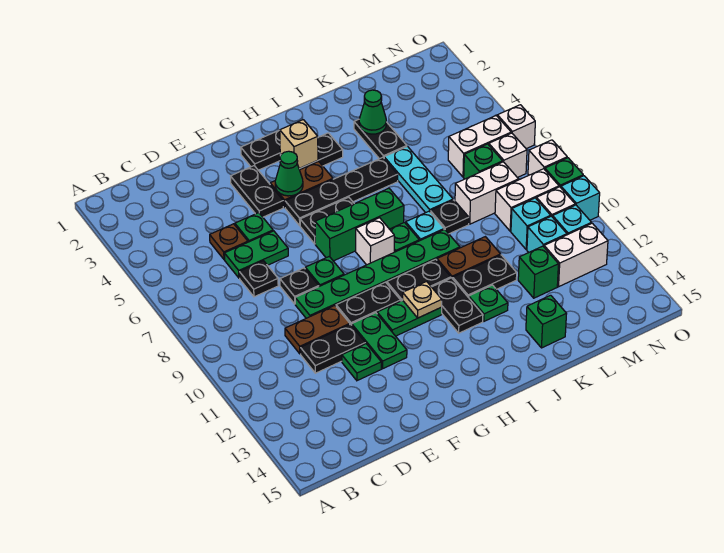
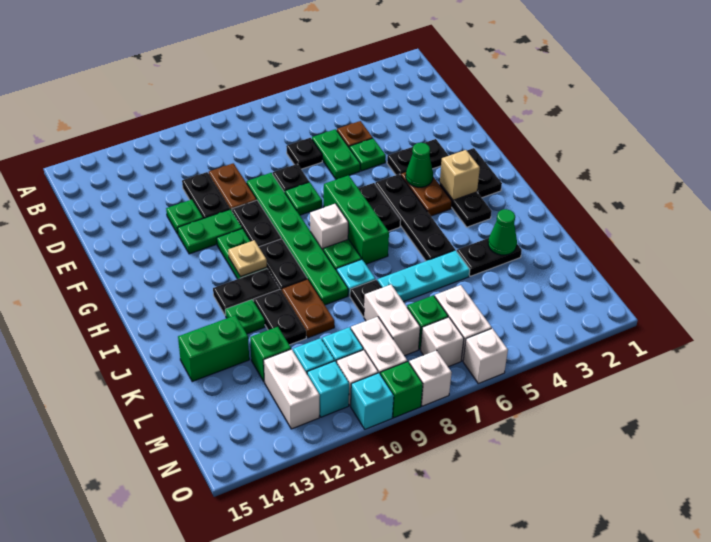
green brick K14 level 1 -> green brick K13:K14 level 1

